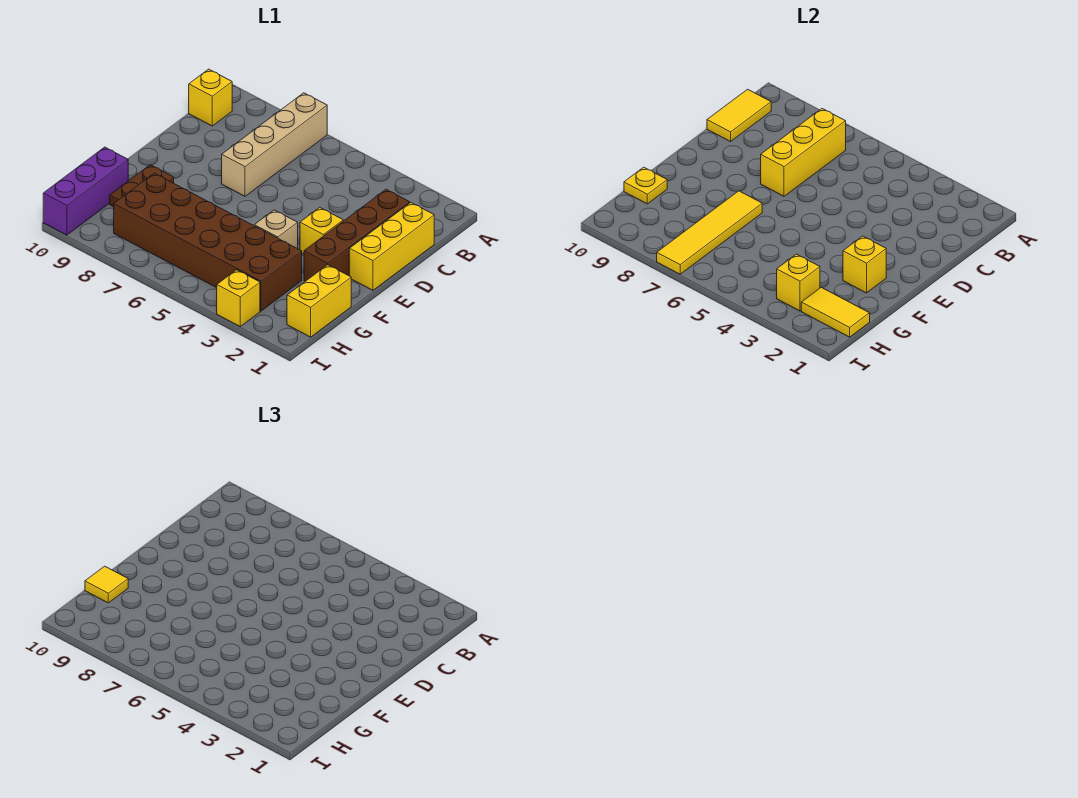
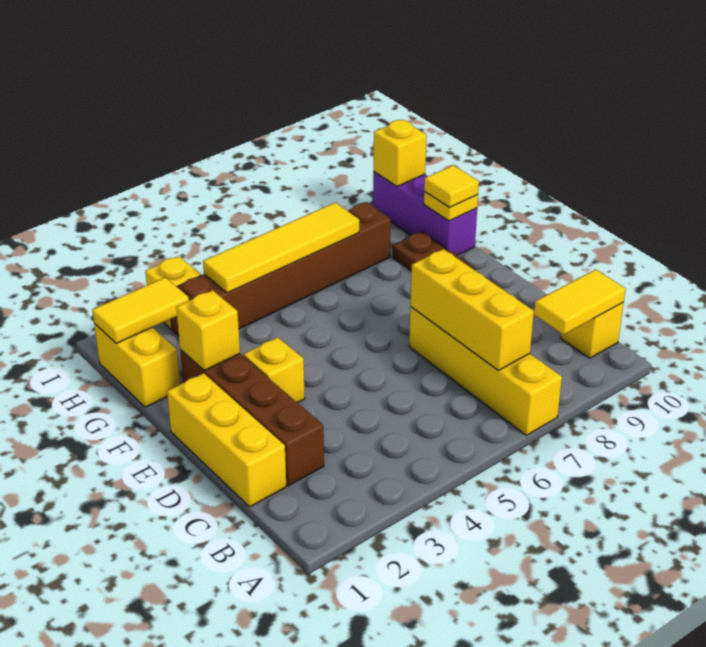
tan brick A7:D7 level 1 -> yellow brick A7:D7 level 1
yellow tile B10:C10 level 2 -> yellow tile B9:B10 level 2
tan brick F4 level 1 -> none
yellow tile F7:I7 level 2 -> yellow tile H4:H7 level 2
brown brick G3:H8 level 1 -> brown brick H3:H8 level 1
yellow brick H3 level 2 -> yellow brick I10 level 2

